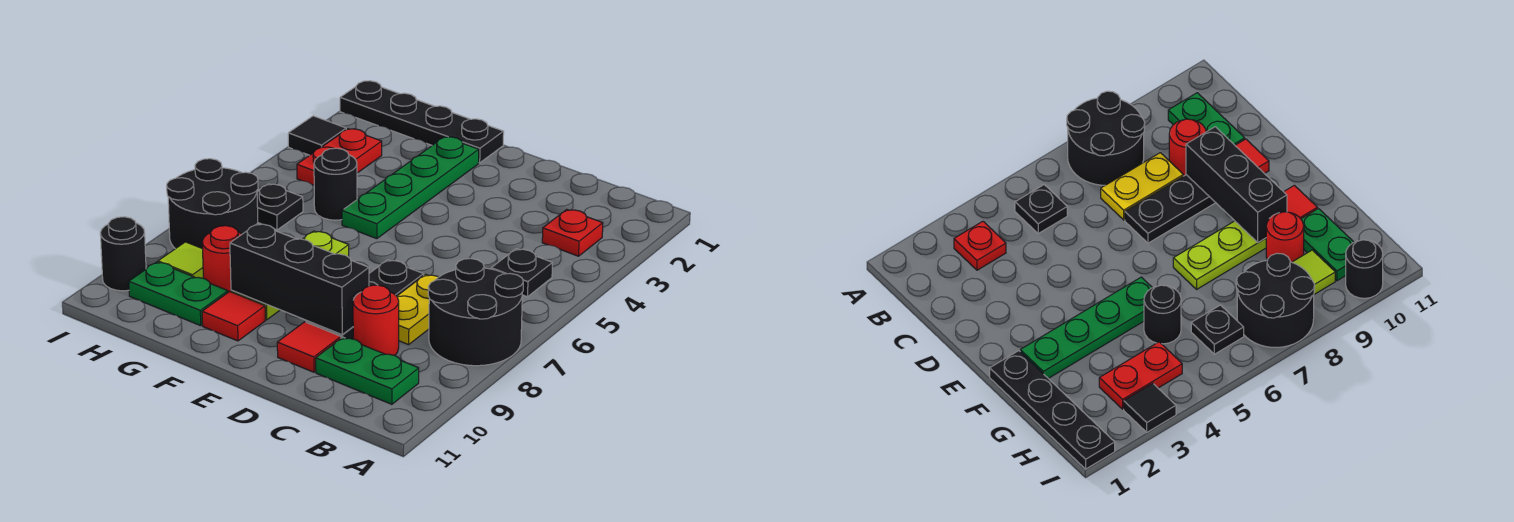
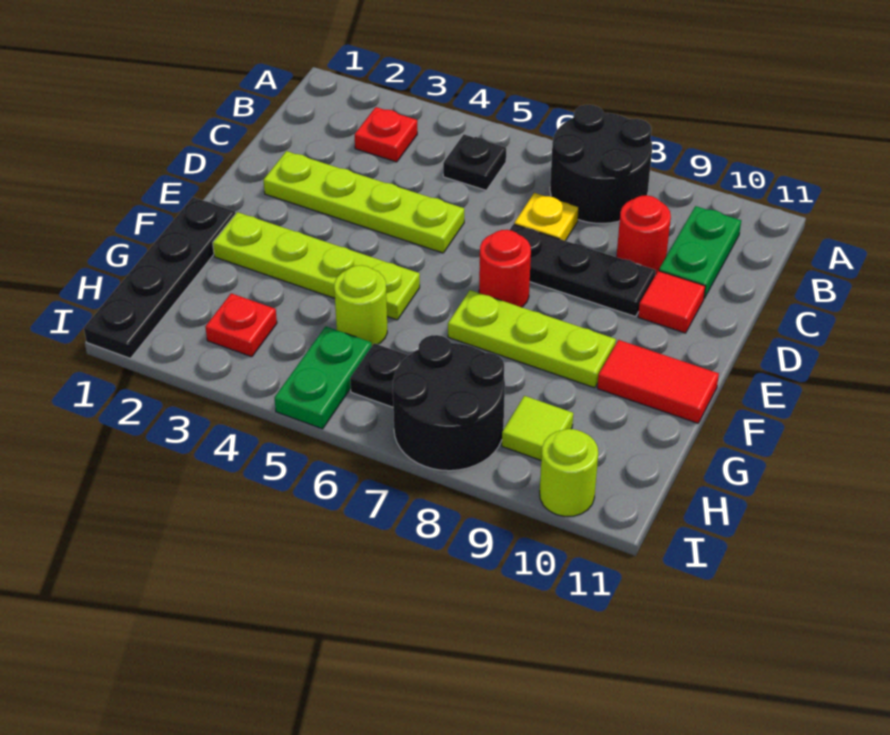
yellow plate C7:C8 level 1 -> yellow plate C7 level 1
none -> lime plate D2:D5 level 1
black brick D9:F9 level 2 -> none
green plate F2:F5 level 1 -> lime plate F2:F5 level 1
red tile F10 level 1 -> red tile F10:F11 level 1
black round brick G5 level 1 -> lime round brick G5 level 1
red round brick G9 level 1 -> red round brick E7 level 1
green plate G10:H10 level 1 -> green plate H5:I5 level 1
red plate H3:H4 level 1 -> red plate H3 level 1
black tile I3 level 1 -> none
black round brick I10 level 1 -> lime round brick I10 level 1

